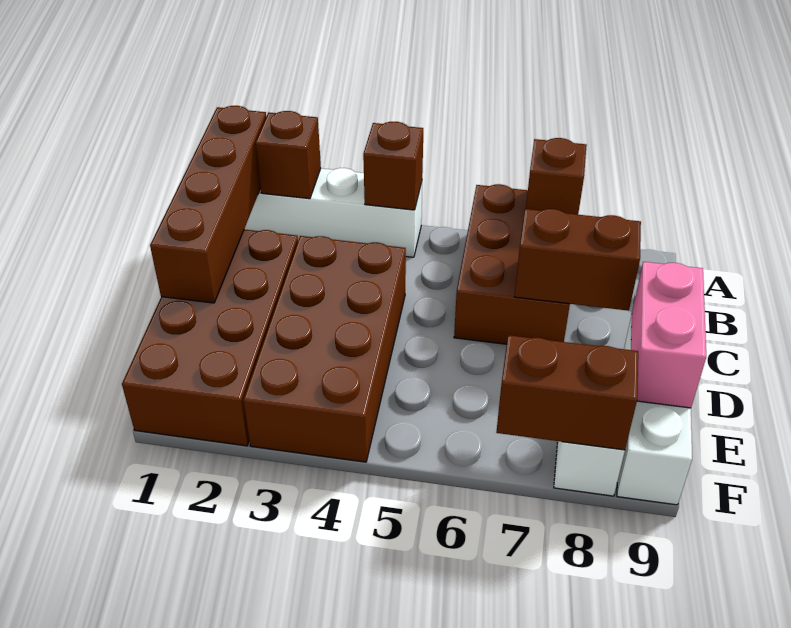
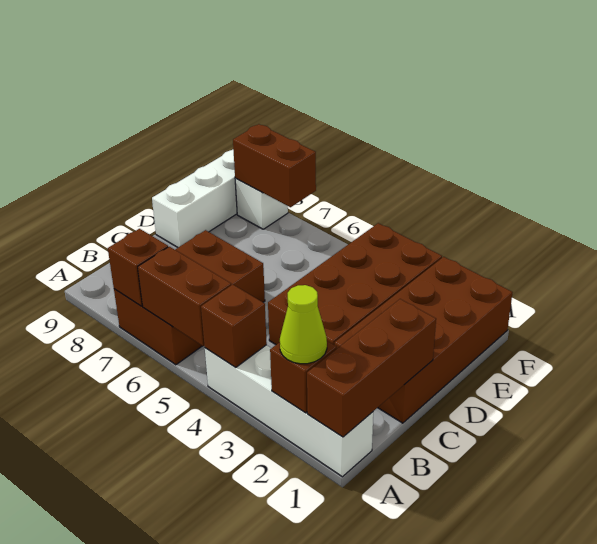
brown brick A1:D1 level 2 -> brown brick A1:C1 level 2
none -> lime cone A2 level 3
brown brick C7:C8 level 2 -> brown brick A5:A6 level 2
pink brick D9:E9 level 2 -> none

